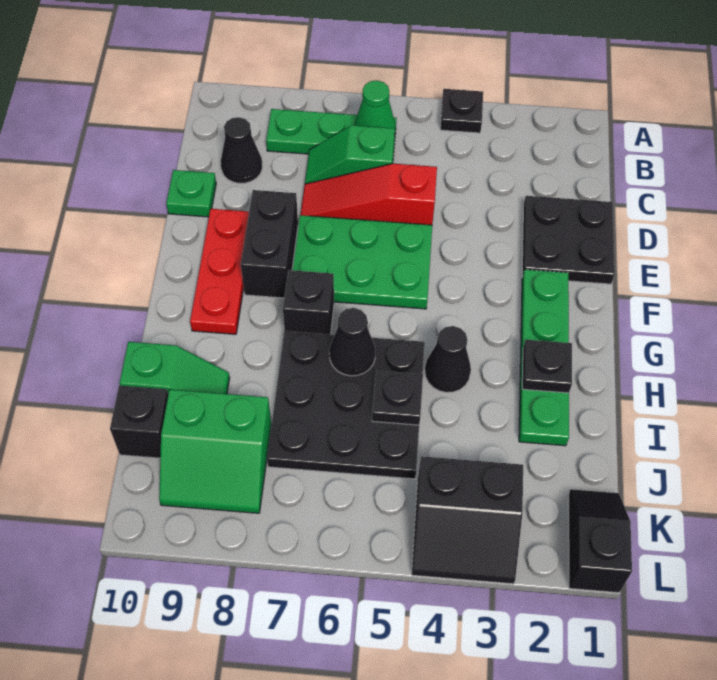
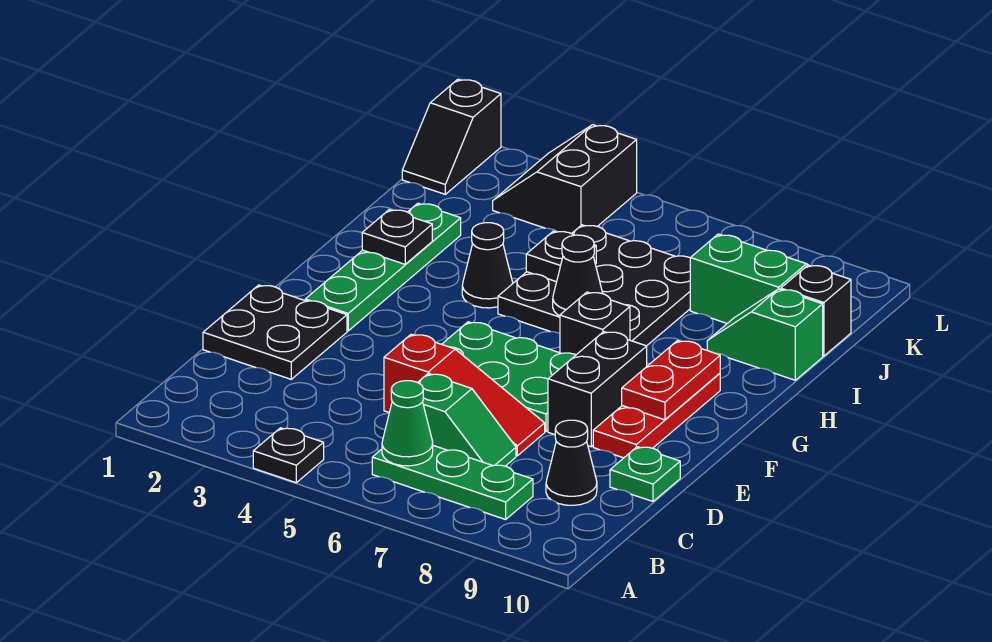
none -> red plate F9:G9 level 2
black slope K3:L4 level 1 top K -> black slope K3:L4 level 1 top 4

